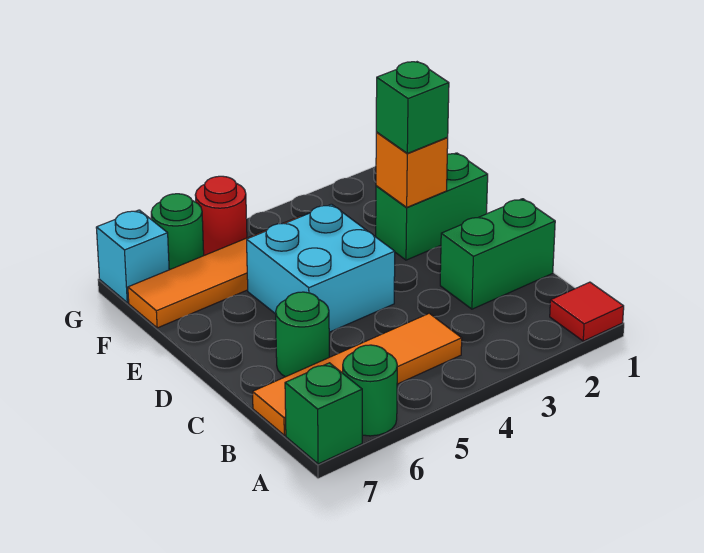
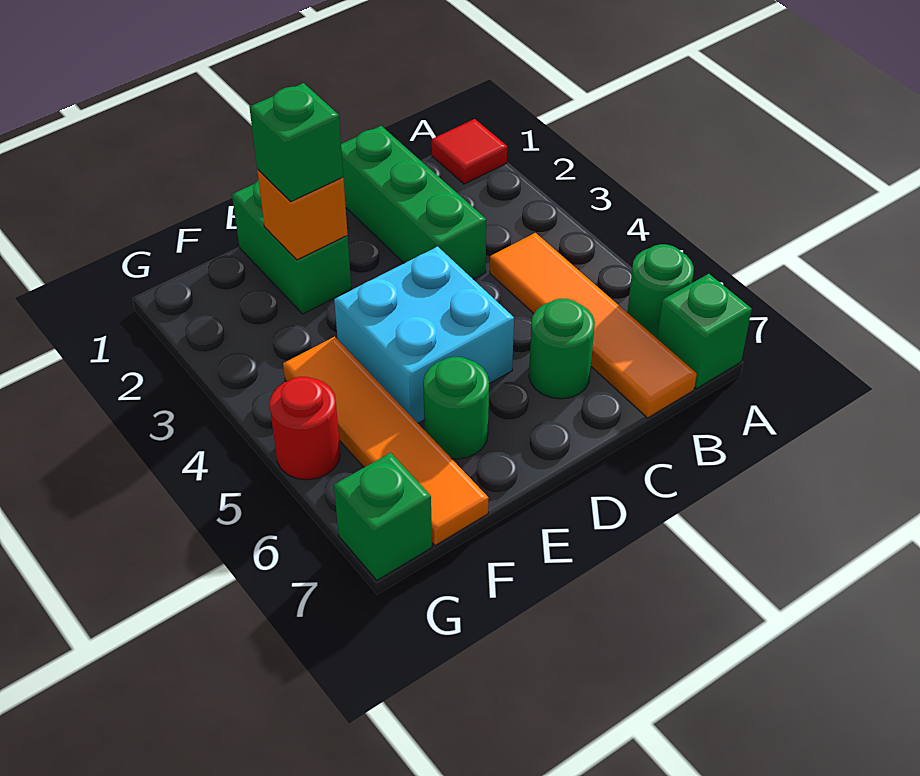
green brick C1:C2 level 1 -> green brick C1:C3 level 1
green round brick G6 level 1 -> green round brick E6 level 1
cyan brick G7 level 1 -> green brick G7 level 1

